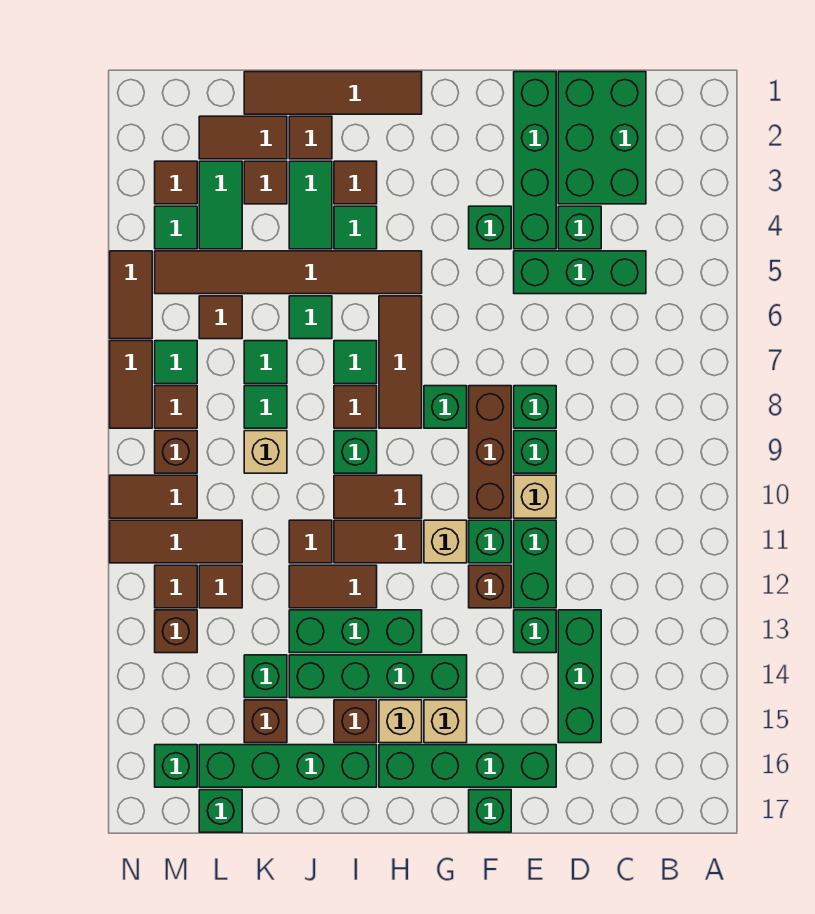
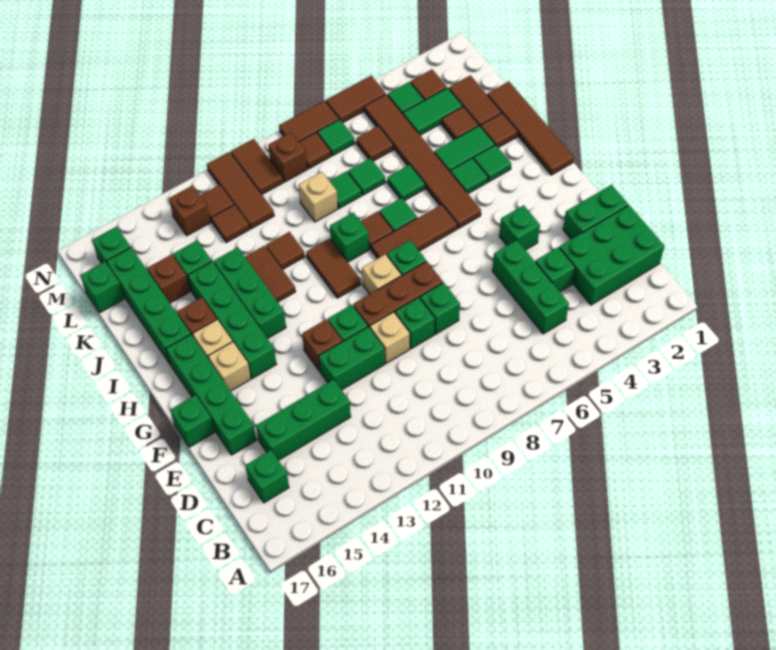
green brick E1:E4 level 1 -> green brick E1:E2 level 1
green brick E13 level 1 -> green brick C16 level 1
tan brick G11 level 1 -> tan brick G9 level 1
brown tile H11:I11 level 1 -> none
brown tile I3 level 1 -> green tile I3 level 1

